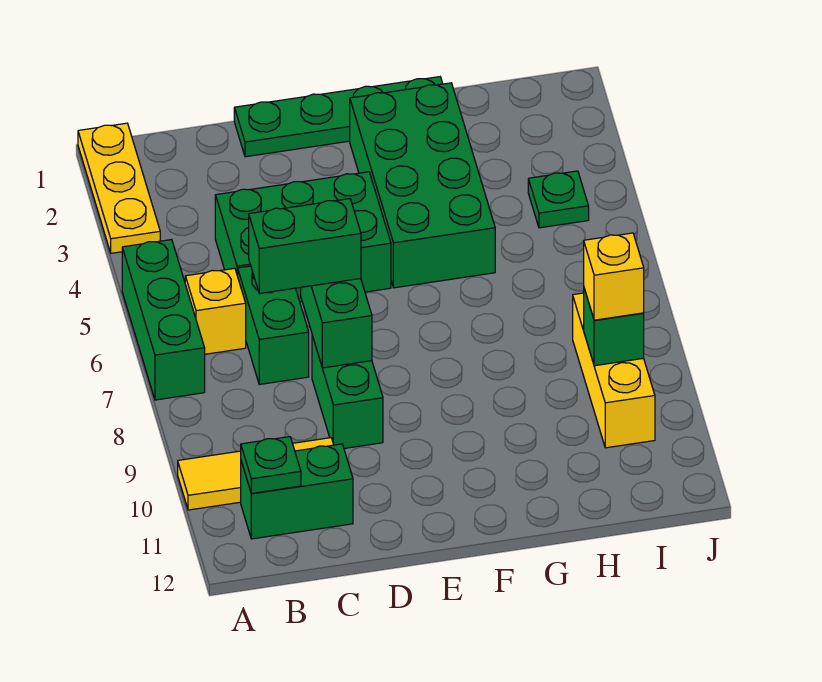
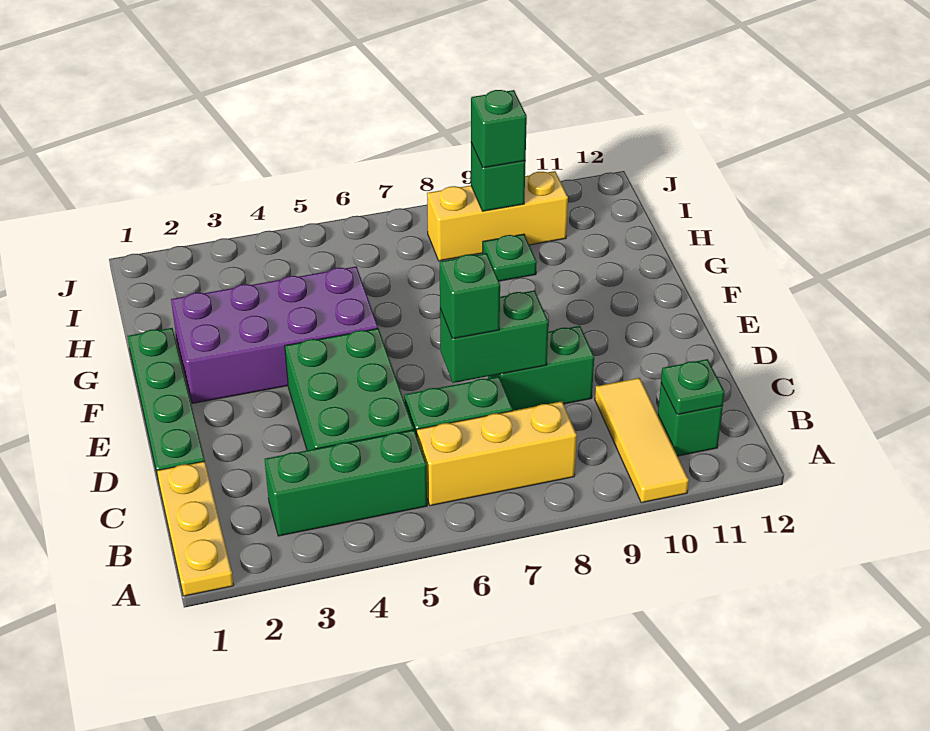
yellow plate A1:A3 level 1 -> yellow plate A1:C1 level 1
green brick A5:A7 level 1 -> green brick B3:B5 level 1
yellow brick B6 level 1 -> yellow brick B6:B8 level 1
green brick B11:C11 level 1 -> green brick B11 level 1
green brick C7:D7 level 3 -> green brick D7 level 3
green brick F2:G5 level 1 -> purple brick F2:G5 level 1
green plate I4 level 1 -> green plate H9 level 1
yellow brick I9 level 3 -> green brick I9 level 3

